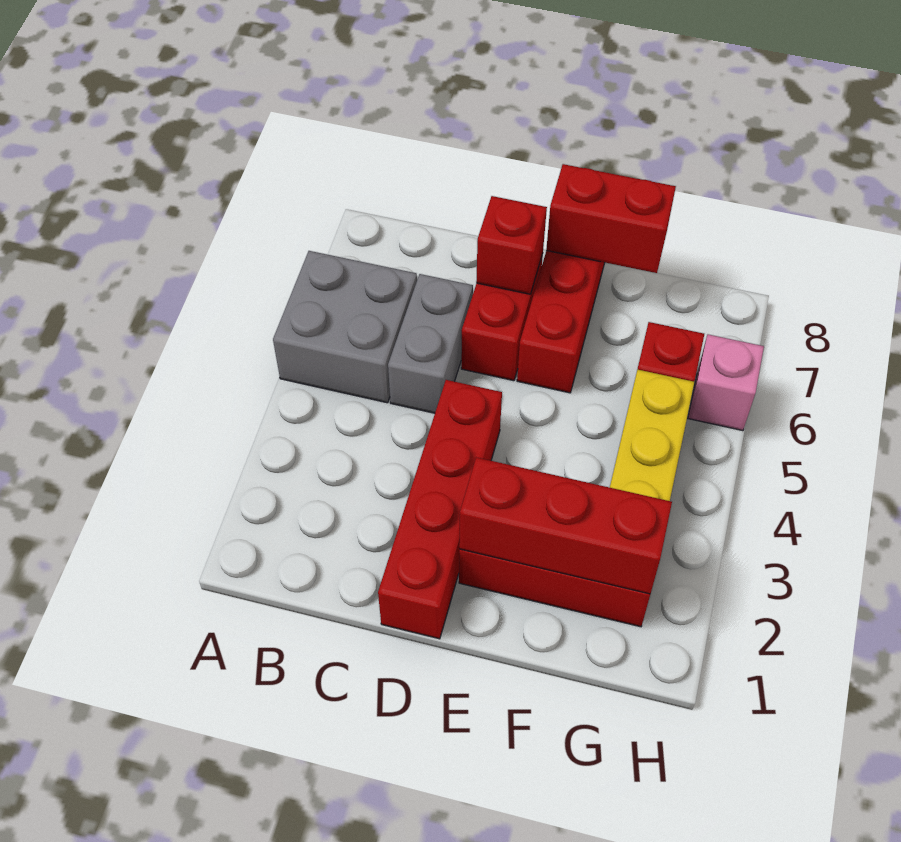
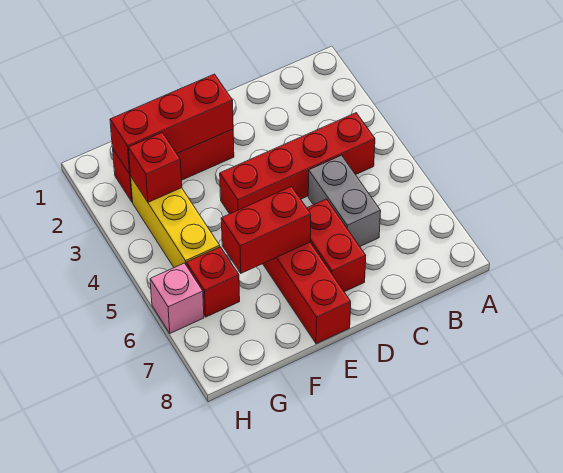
grey brick A5:B6 level 1 -> none
red brick D1:D4 level 1 -> red brick B4:E4 level 1
red brick D7 level 2 -> red brick G3 level 2
red brick E8:F8 level 2 -> red brick E6:F6 level 2

